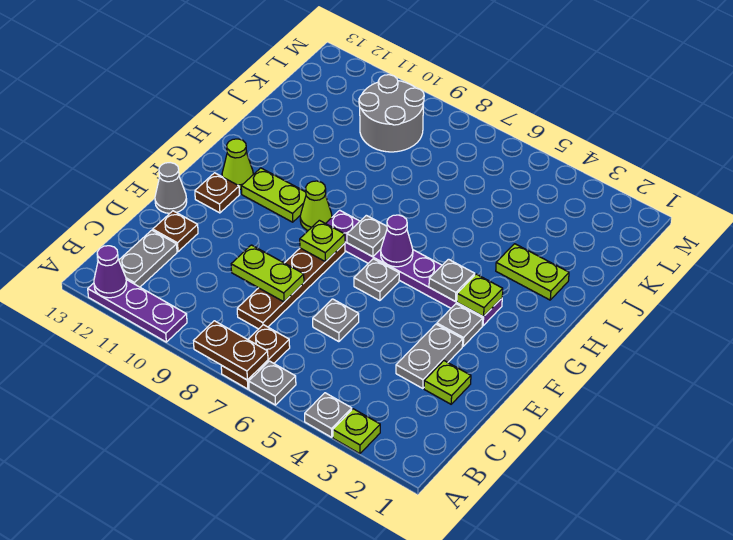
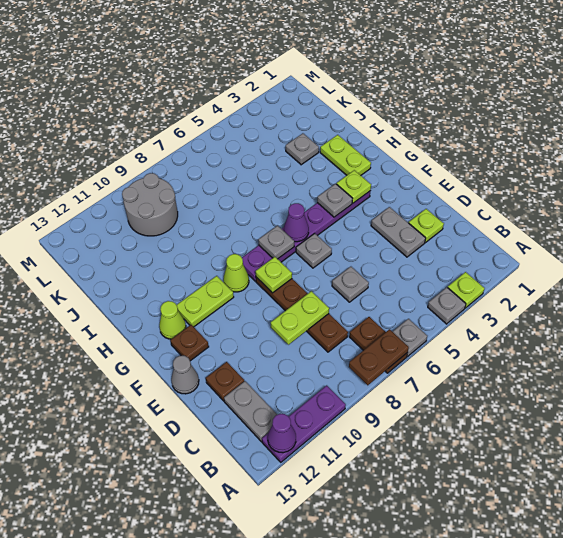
grey plate F3 level 1 -> grey plate J3 level 1
lime plate I2:I3 level 1 -> lime plate H2:I2 level 1

